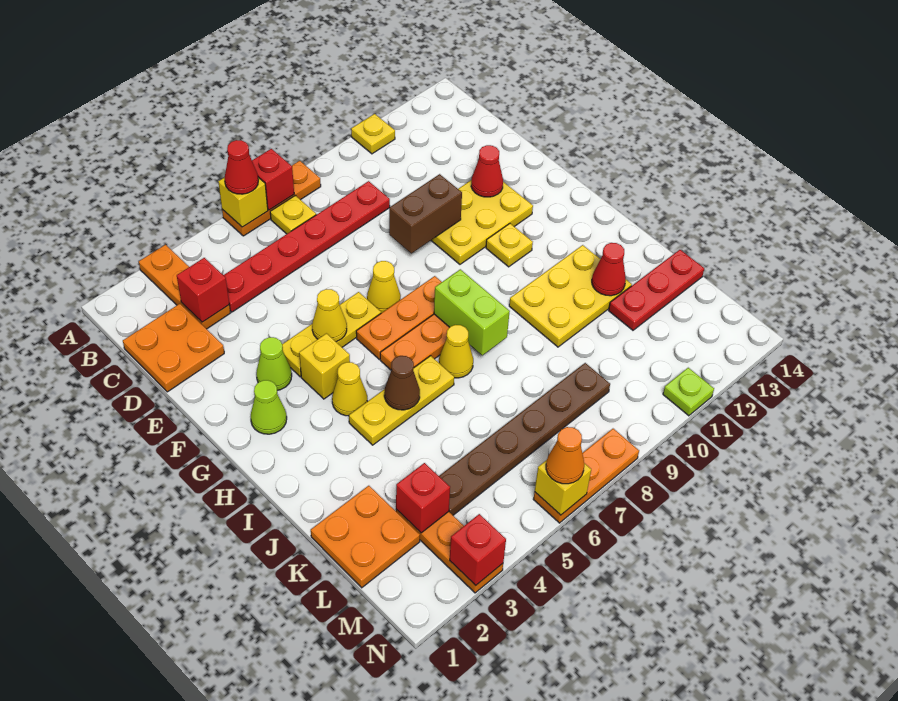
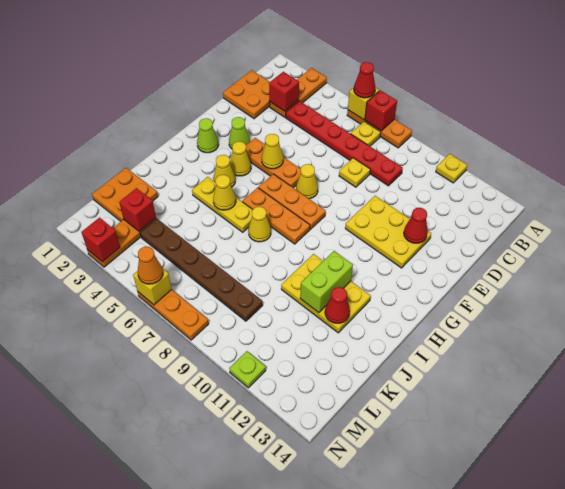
brown brick E9:E10 level 2 -> none
yellow plate F4:F6 level 1 -> orange plate F4:F6 level 1
yellow brick G4 level 1 -> yellow cone G4 level 1
yellow plate G11 level 1 -> yellow plate D8 level 1
lime brick H8:I8 level 2 -> lime brick I11:J11 level 2
brown cone I5 level 2 -> yellow cone I5 level 2
red plate K12:K14 level 1 -> none

